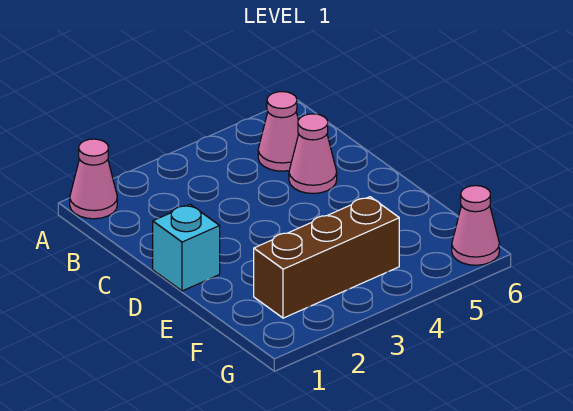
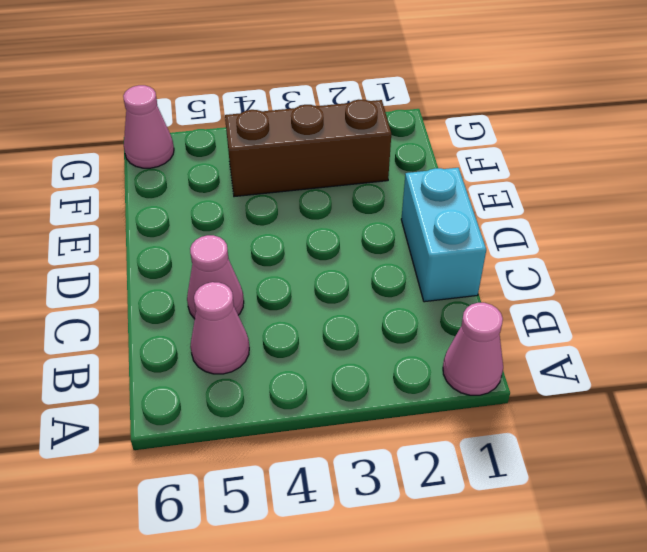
cyan brick D1 level 1 -> cyan brick C1:D1 level 1

